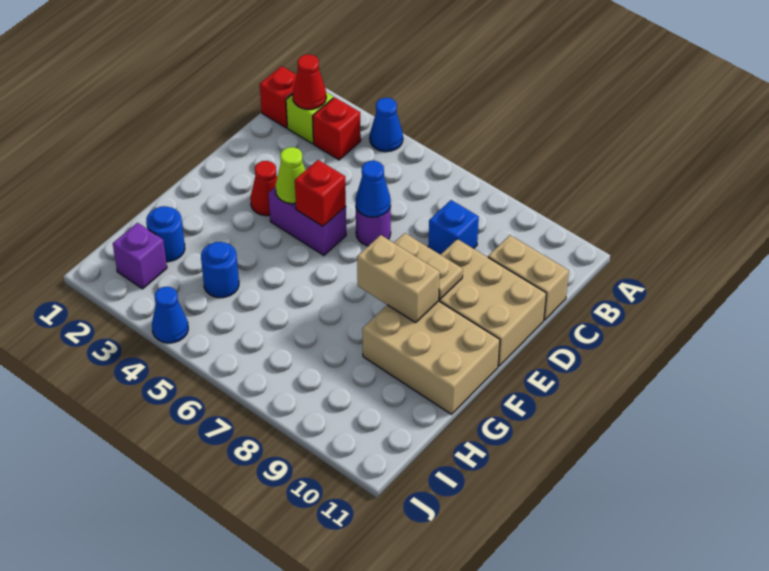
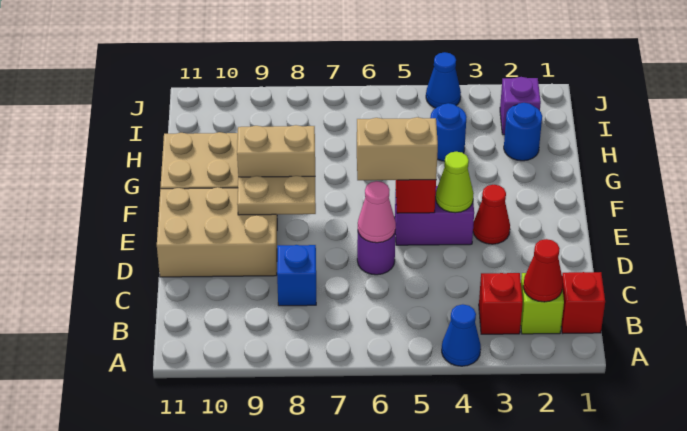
tan brick C10:C11 level 1 -> tan brick E5:E6 level 3
blue cone D6 level 2 -> pink cone D6 level 2

